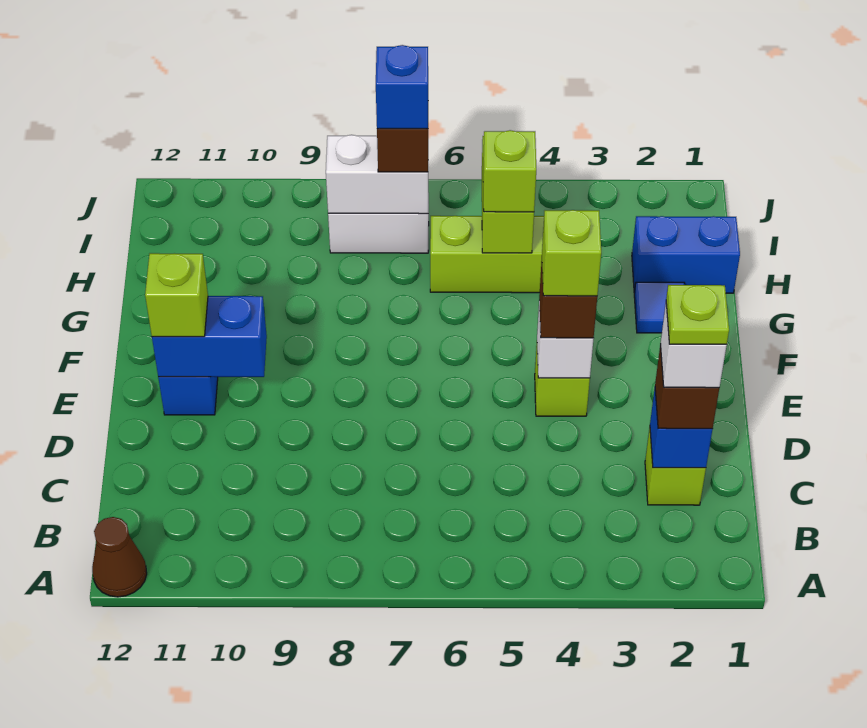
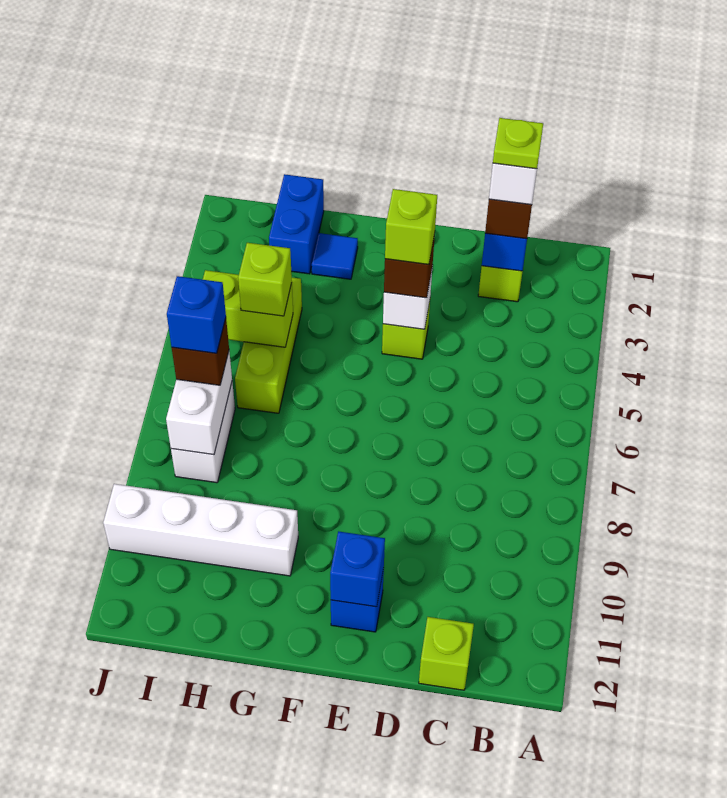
brown cone A12 level 1 -> none
blue brick E10:E11 level 2 -> blue brick E11 level 2
lime brick E11 level 3 -> lime brick C12 level 1
none -> white brick G10:J10 level 1

